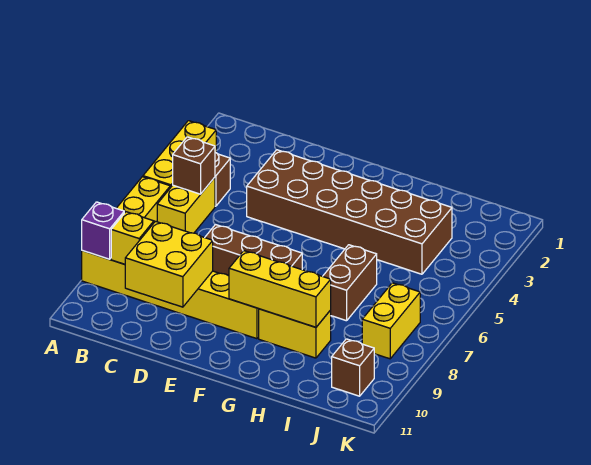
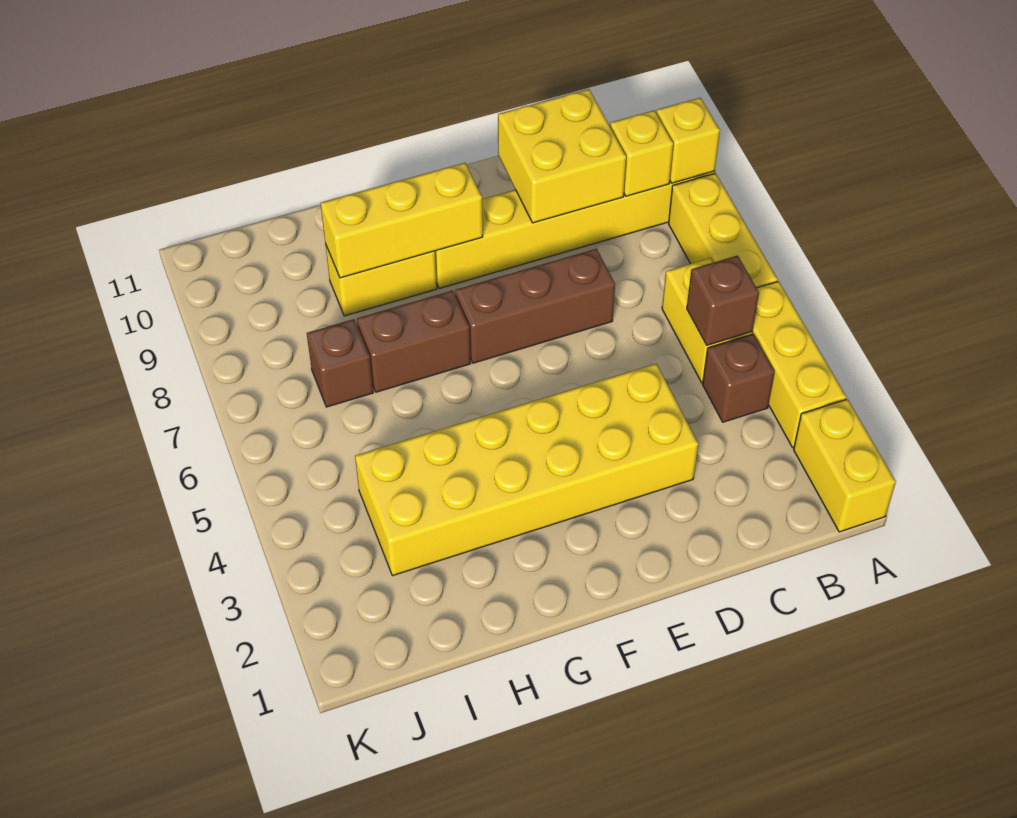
purple brick A9 level 2 -> yellow brick A9 level 2
brown brick D3:I4 level 1 -> yellow brick D3:I4 level 1
brown brick H6:H7 level 1 -> brown brick G7:H7 level 1
yellow brick J7:J8 level 1 -> yellow brick A1:A2 level 1
brown brick J10 level 1 -> brown brick I7 level 1

